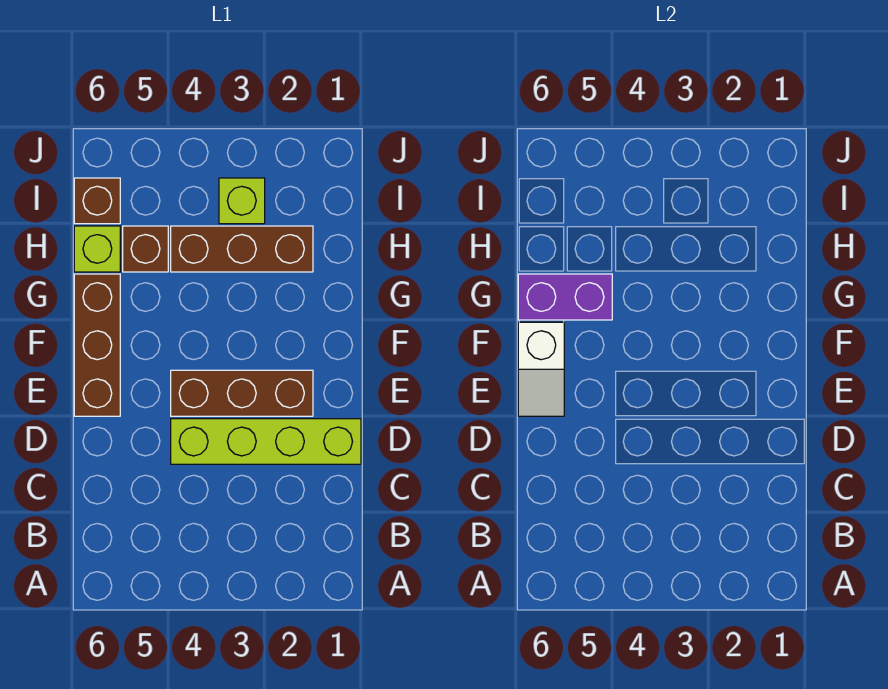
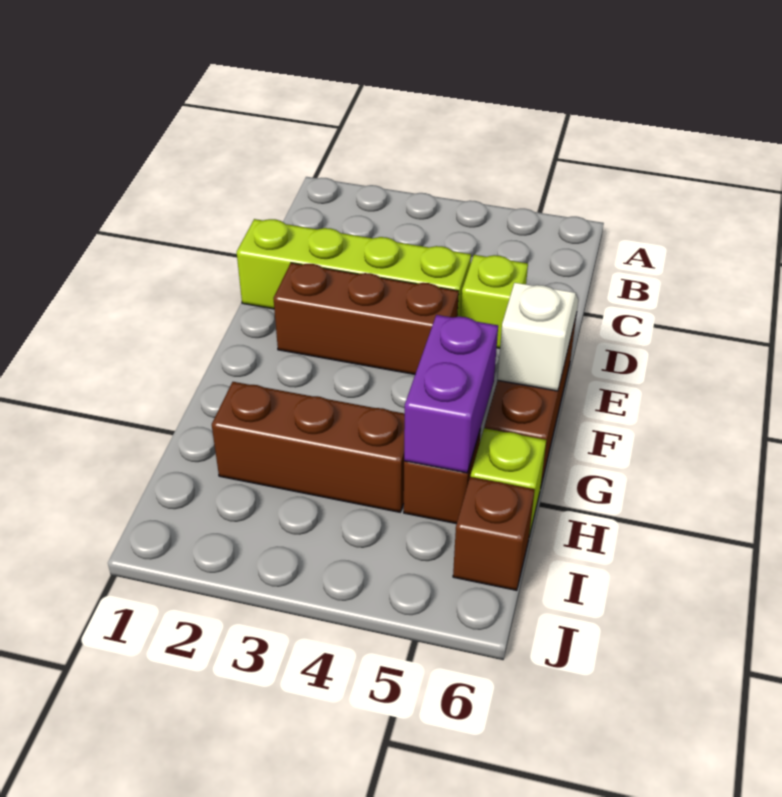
purple brick G5:G6 level 2 -> purple brick G5:H5 level 2
lime brick I3 level 1 -> lime brick D5 level 1

